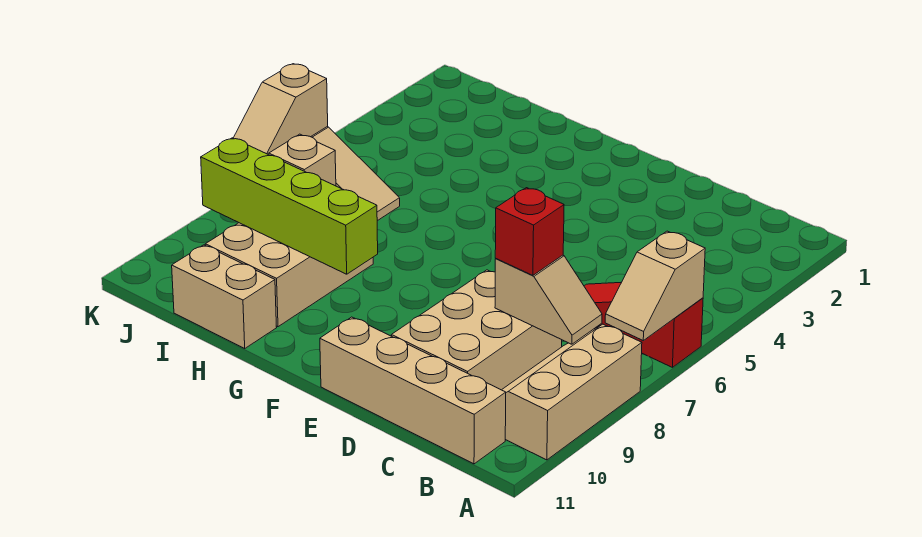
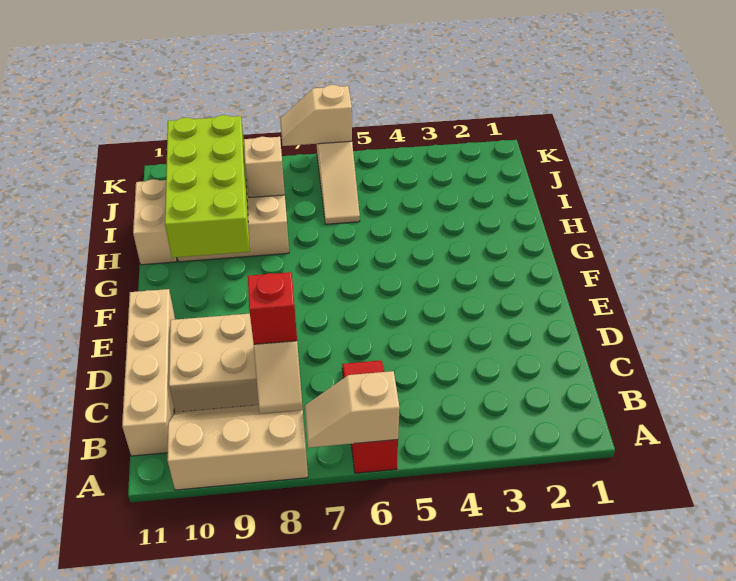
lime brick G9:J9 level 2 -> lime brick G9:J10 level 2

